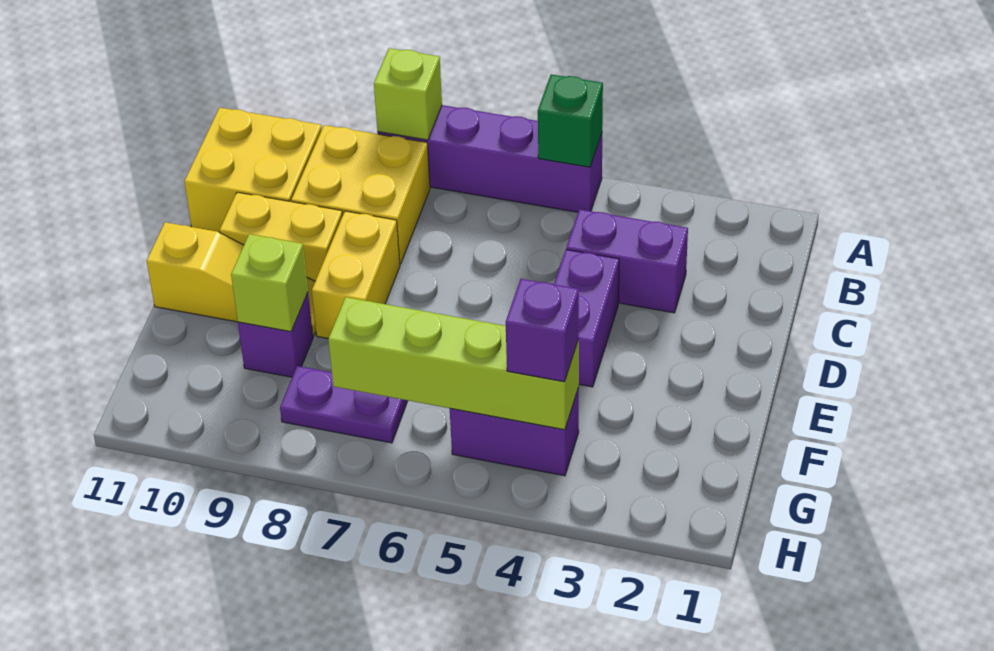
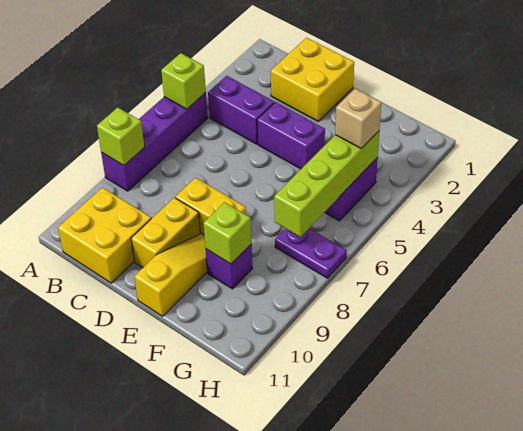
green brick A5 level 2 -> lime brick A5 level 2
yellow brick B8:C9 level 1 -> yellow brick C1:D2 level 1
purple brick C3:C4 level 1 -> purple brick B4:C4 level 1
purple brick G4 level 3 -> tan brick G4 level 3
purple plate G7:G8 level 1 -> purple plate G7:H7 level 1

